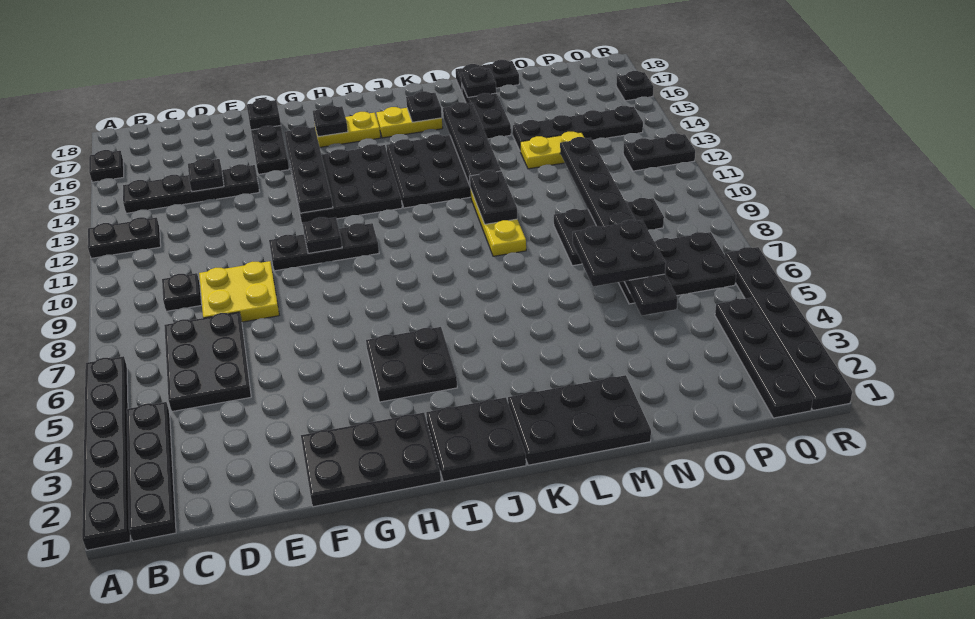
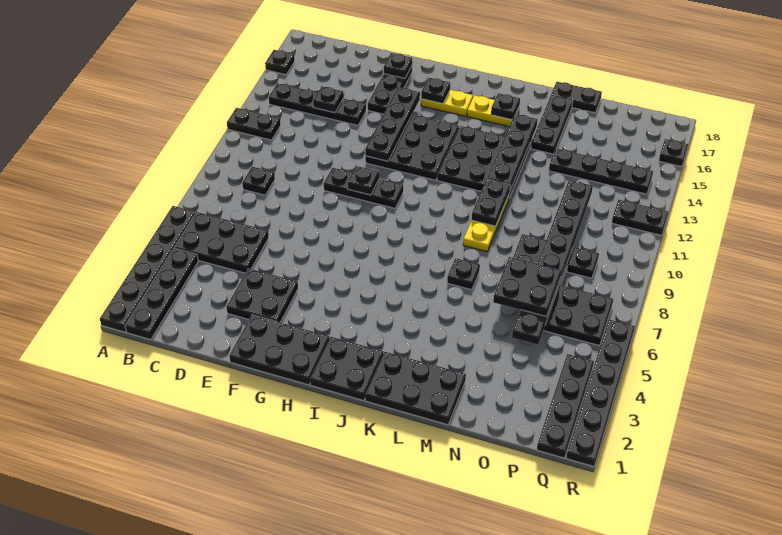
black plate C5:D7 level 1 -> black plate B5:D6 level 1
yellow plate D8:E9 level 1 -> none
black plate H4:I5 level 1 -> black plate E3:F4 level 1
black plate M17 level 2 -> black plate L7 level 1
yellow plate N13:O13 level 1 -> none

